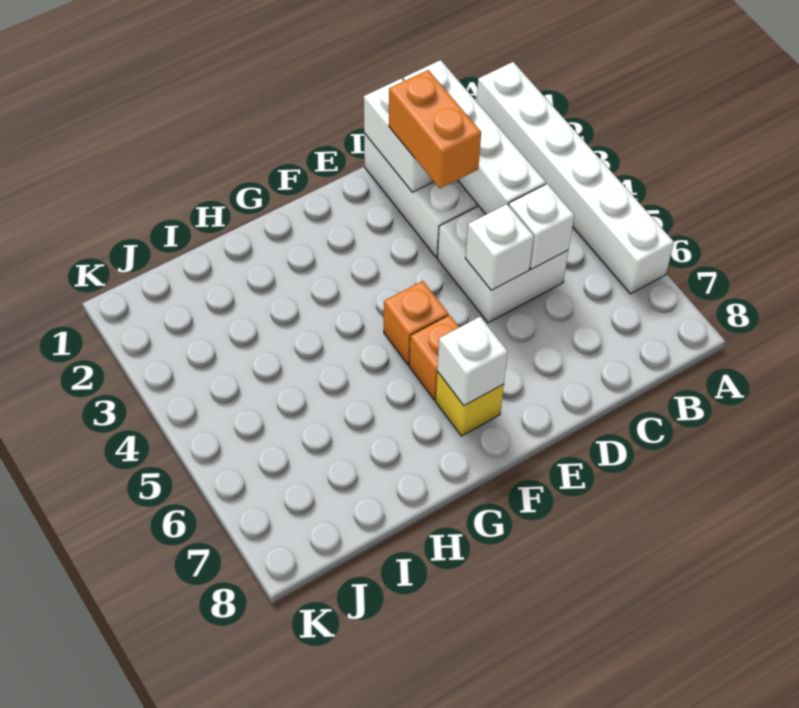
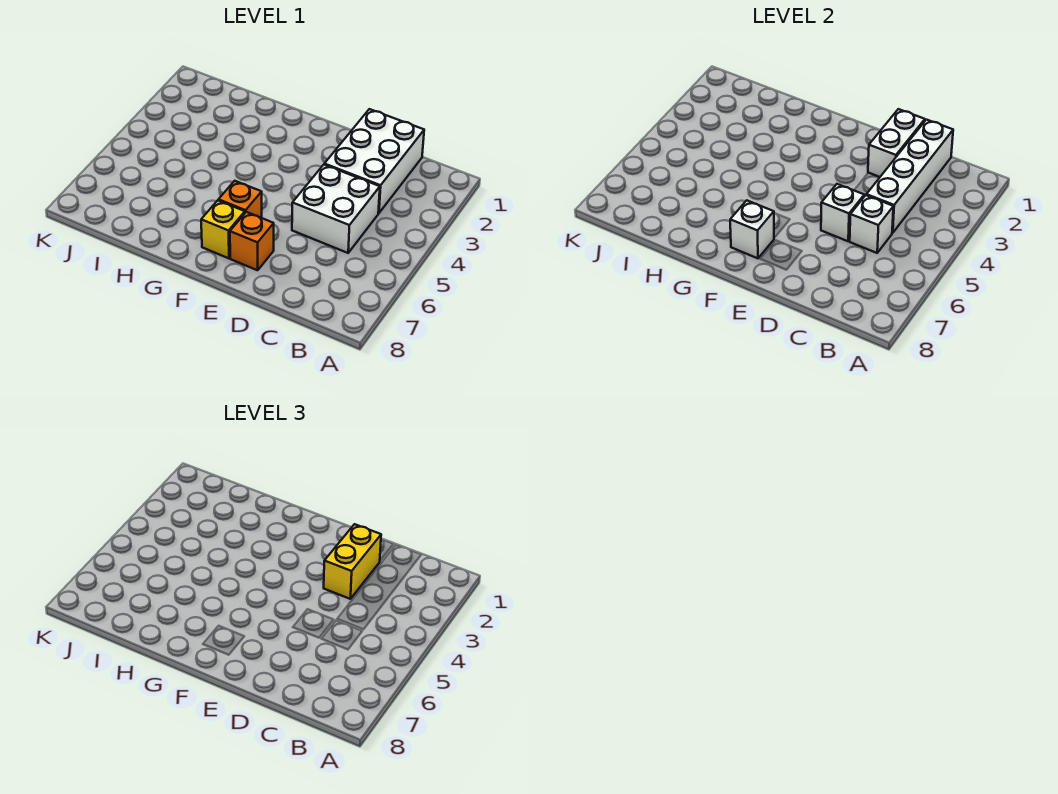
white brick A1:A6 level 1 -> none
orange brick D2:D3 level 3 -> yellow brick D2:D3 level 3
orange brick F5 level 1 -> orange brick E7 level 1

